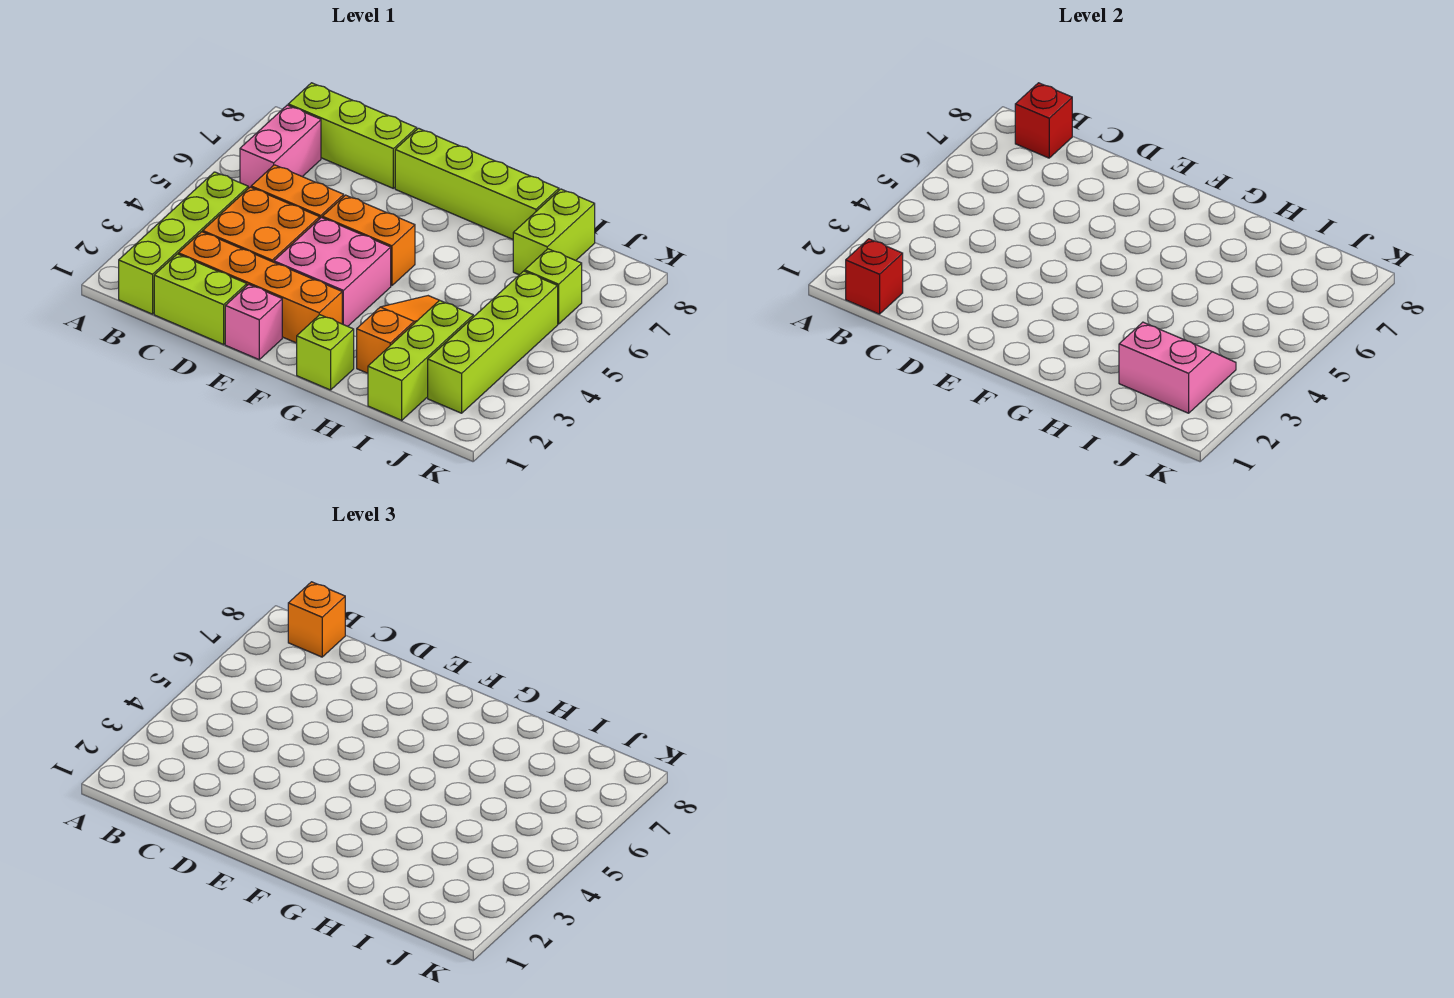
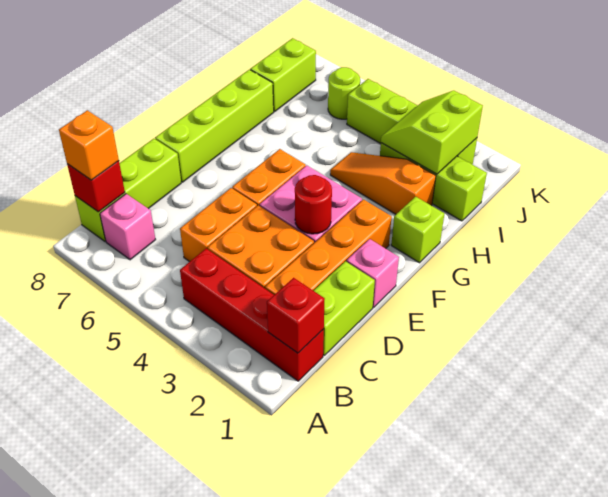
lime brick B1:B4 level 1 -> red brick B1:B4 level 1
pink brick B6:B7 level 1 -> pink brick B7 level 1
none -> red round brick E3 level 2
pink slope I2:J3 level 2 top 2 -> lime slope I2:J3 level 2 top 2
lime brick I7:I8 level 1 -> lime brick I8:J8 level 1
lime brick J6 level 1 -> lime round brick J6 level 1

